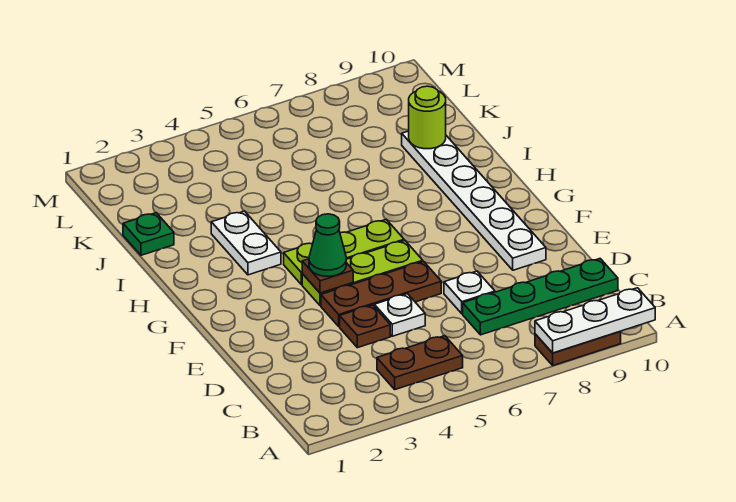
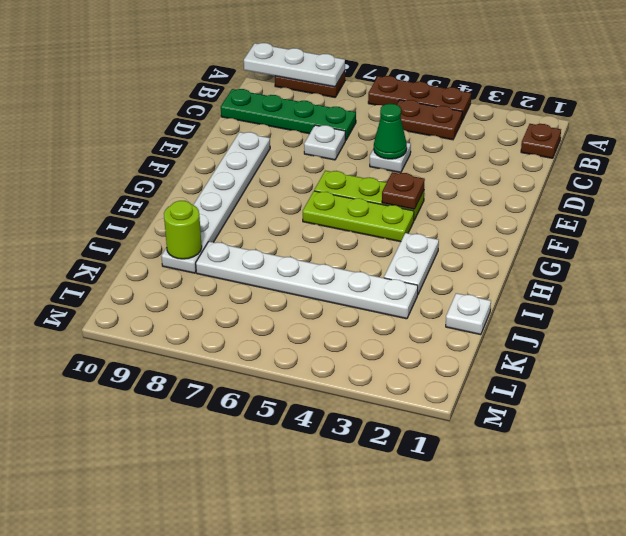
brown plate D4 level 1 -> brown plate B1 level 1
brown plate E4:E6 level 1 -> brown plate A4:A6 level 1
green cone F4 level 3 -> green cone D5 level 2
green plate J1 level 1 -> white plate J1 level 1
none -> white plate J3:J8 level 1

